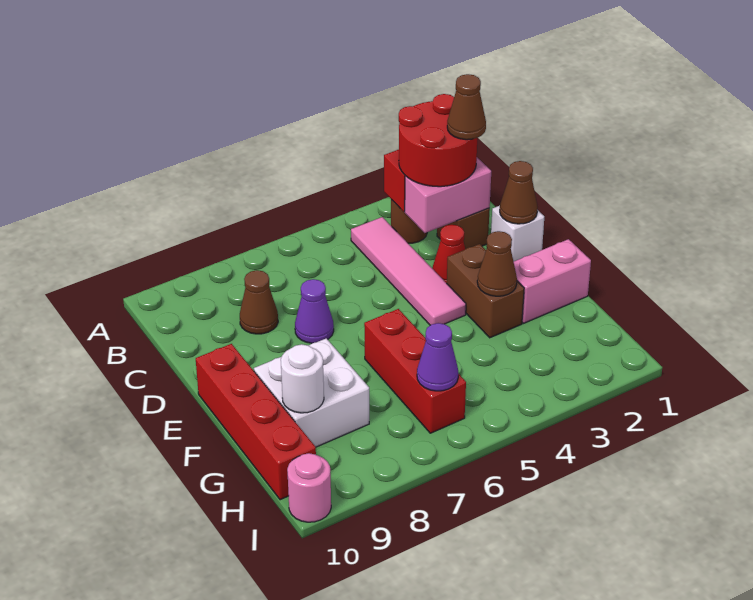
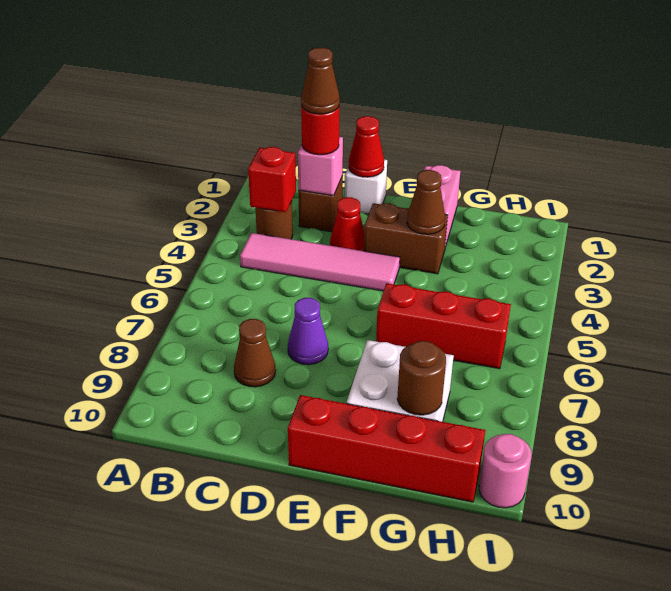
red round brick B2:C3 level 3 -> red round brick C2 level 3
pink brick C2:C3 level 2 -> pink brick C2 level 2
brown cone D1 level 2 -> red cone D1 level 2
white round brick G9 level 2 -> brown round brick G9 level 2
purple cone H6 level 2 -> none

